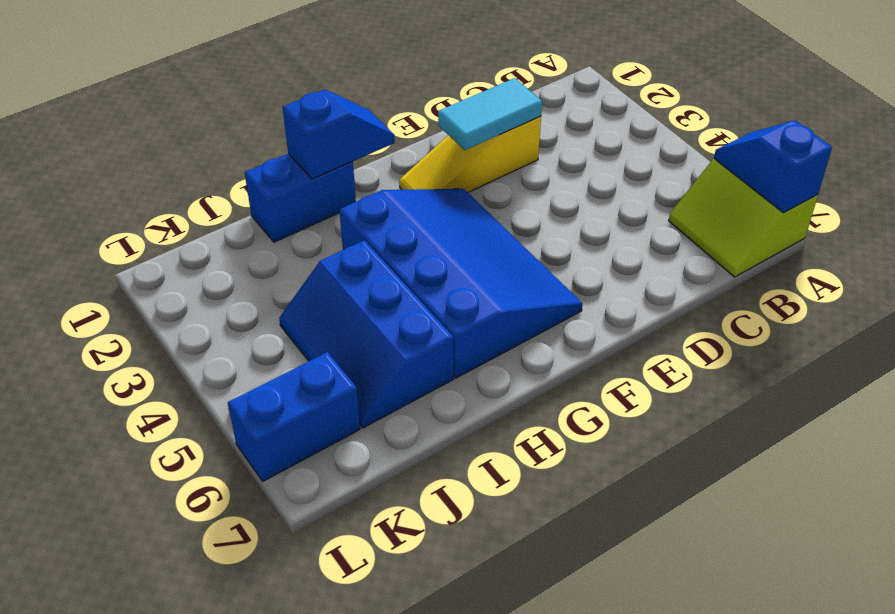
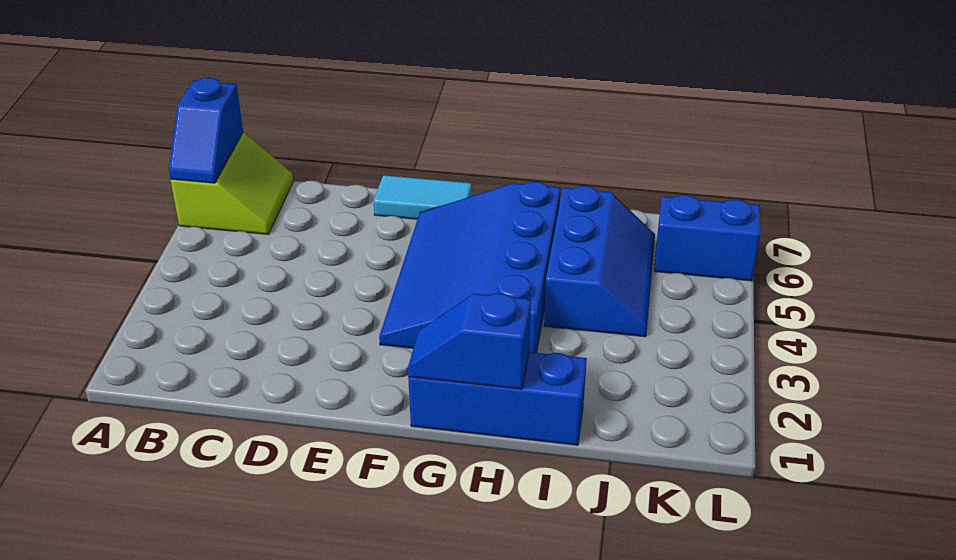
yellow slope D2:F2 level 1 top D -> none
cyan tile D2:E2 level 2 -> cyan tile E7:F7 level 1
blue brick H1:I1 level 1 -> blue brick G1:I1 level 1

